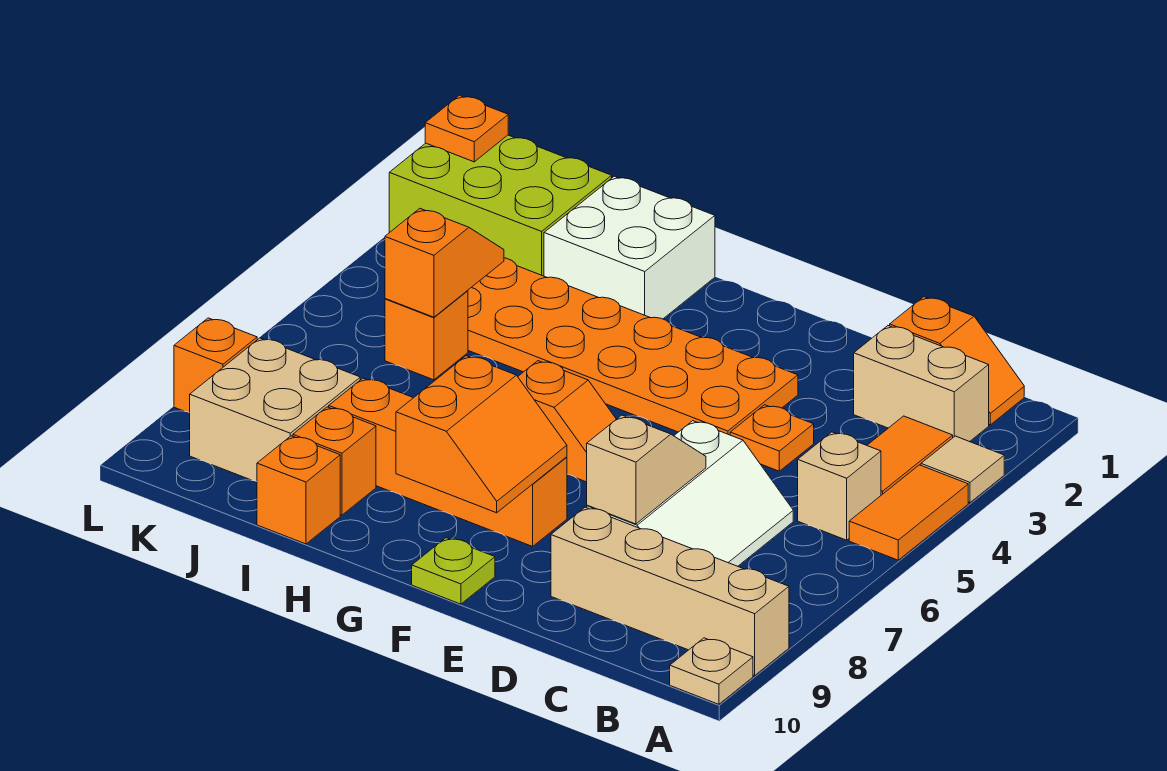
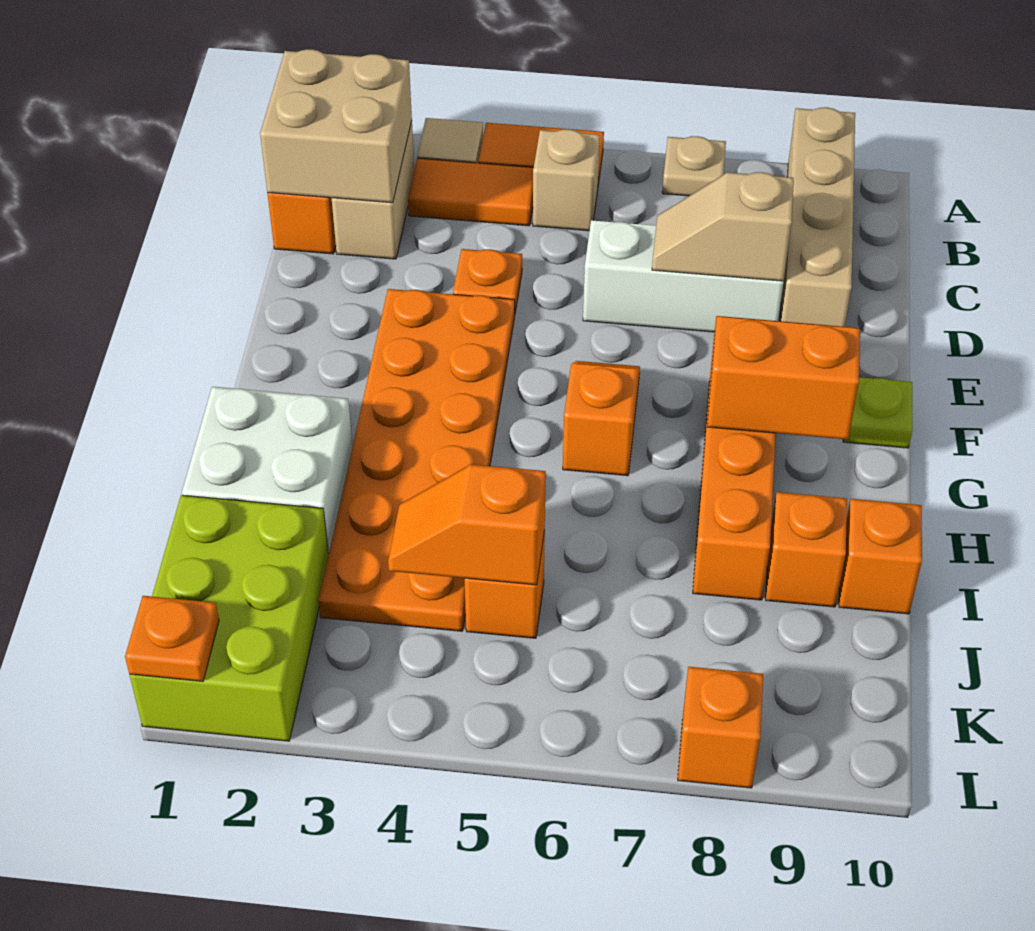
tan plate A10 level 1 -> tan plate A7 level 1
tan brick J8:K9 level 1 -> tan brick B1:C2 level 2

